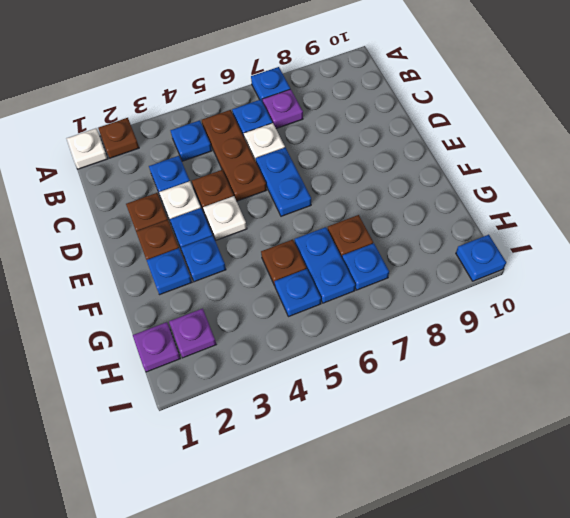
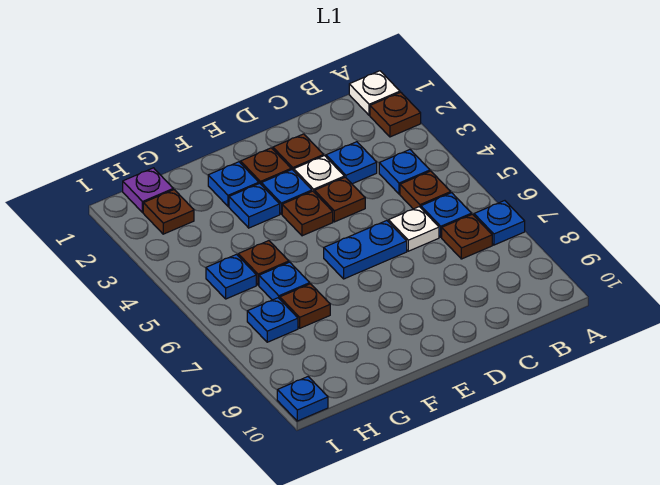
brown plate B5:D5 level 1 -> brown plate B5 level 1
purple plate B7 level 1 -> brown plate B7 level 1
white plate E4 level 1 -> brown plate E4 level 1
blue plate G6:H6 level 1 -> blue plate G6 level 1
purple plate H2 level 1 -> brown plate H2 level 1

